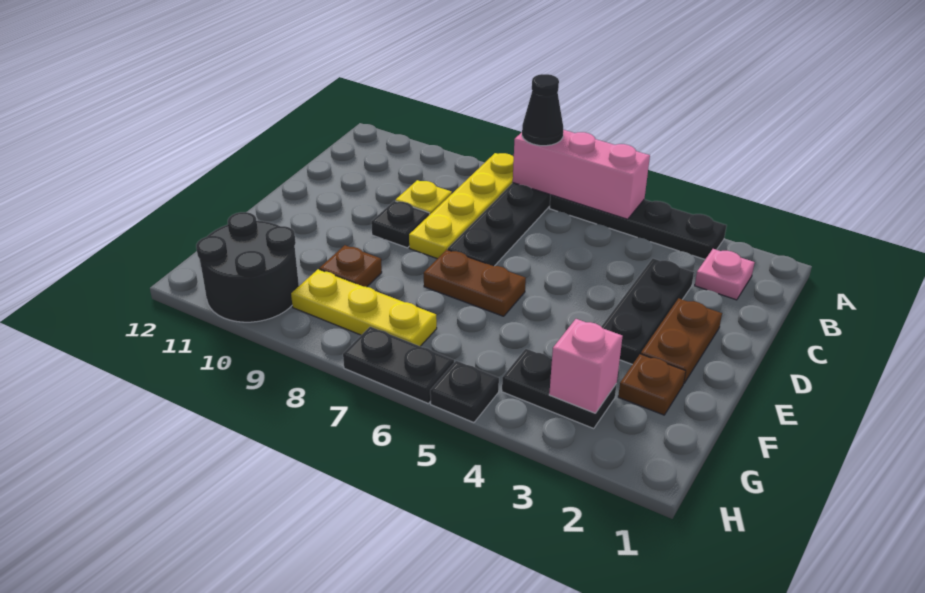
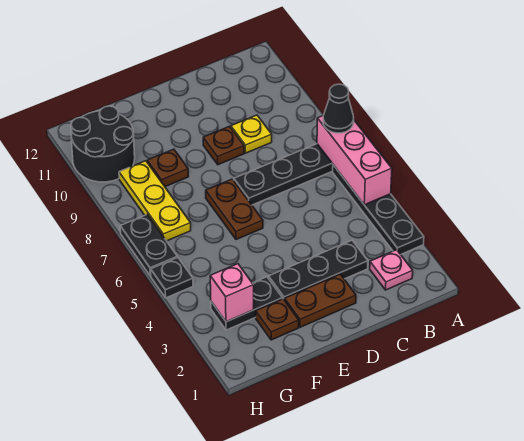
yellow plate A8:D8 level 1 -> none
black plate D9 level 1 -> brown plate D9 level 1
black plate G3:G4 level 1 -> black plate F3:G3 level 1

